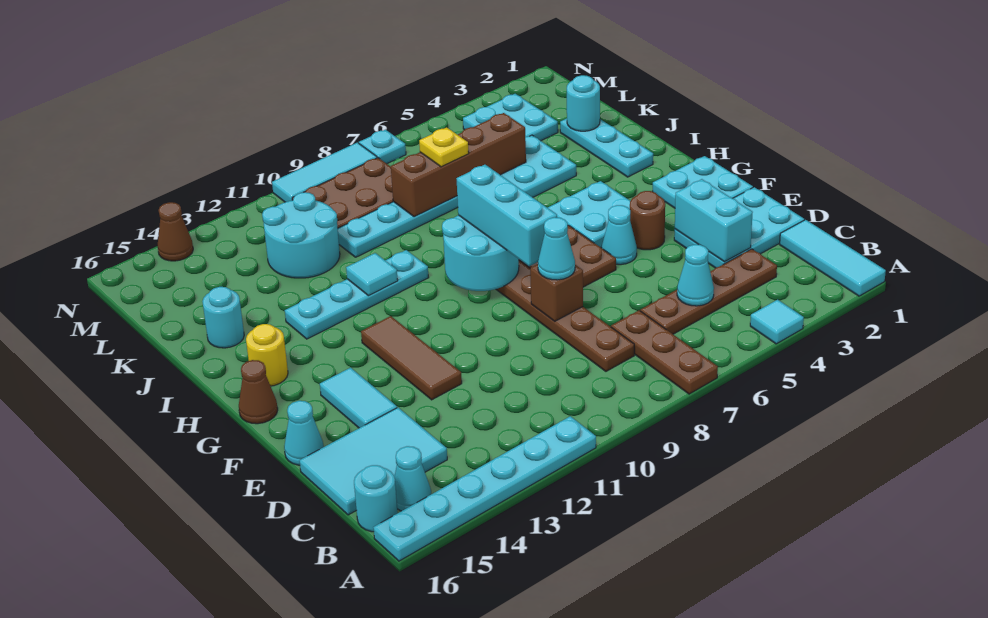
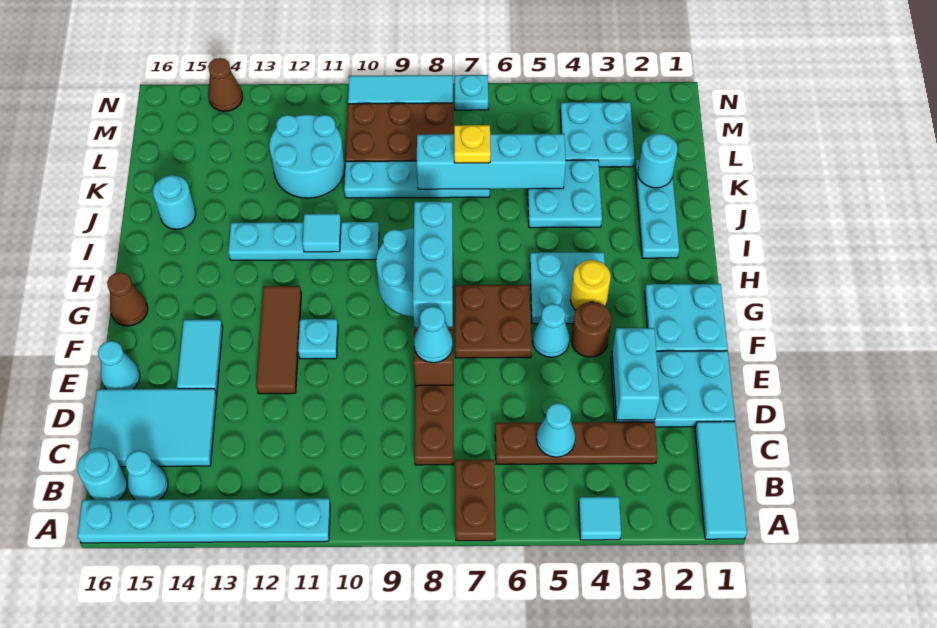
brown plate A7:C7 level 1 -> brown plate A7:B7 level 1
none -> cyan plate F11 level 1
yellow round brick H15 level 1 -> yellow round brick G4 level 2
brown brick K5:K8 level 2 -> cyan brick K5:K8 level 2

